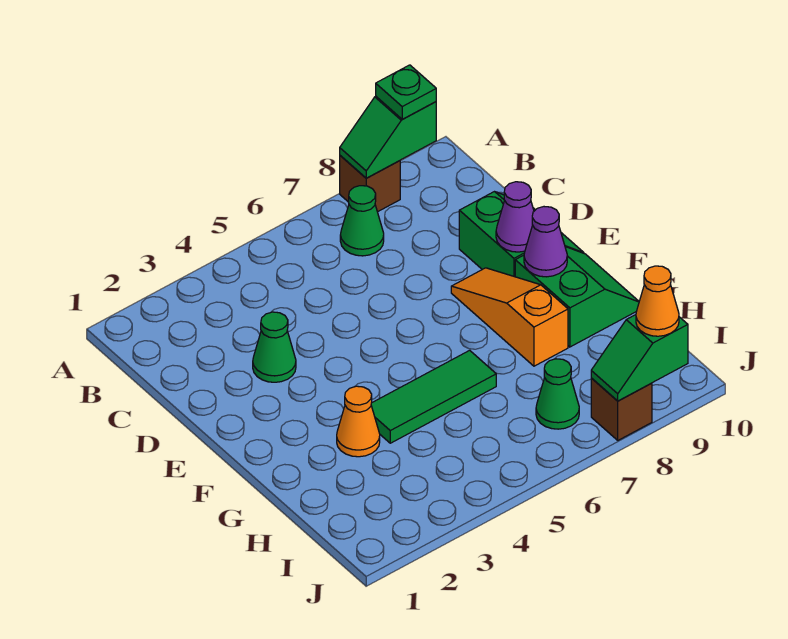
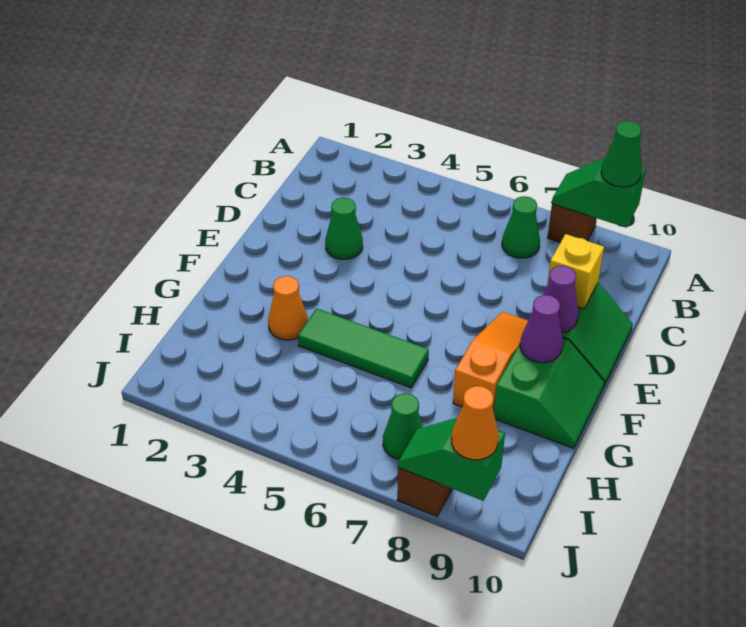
green plate A9 level 3 -> green cone A9 level 3
none -> yellow brick D9 level 2

